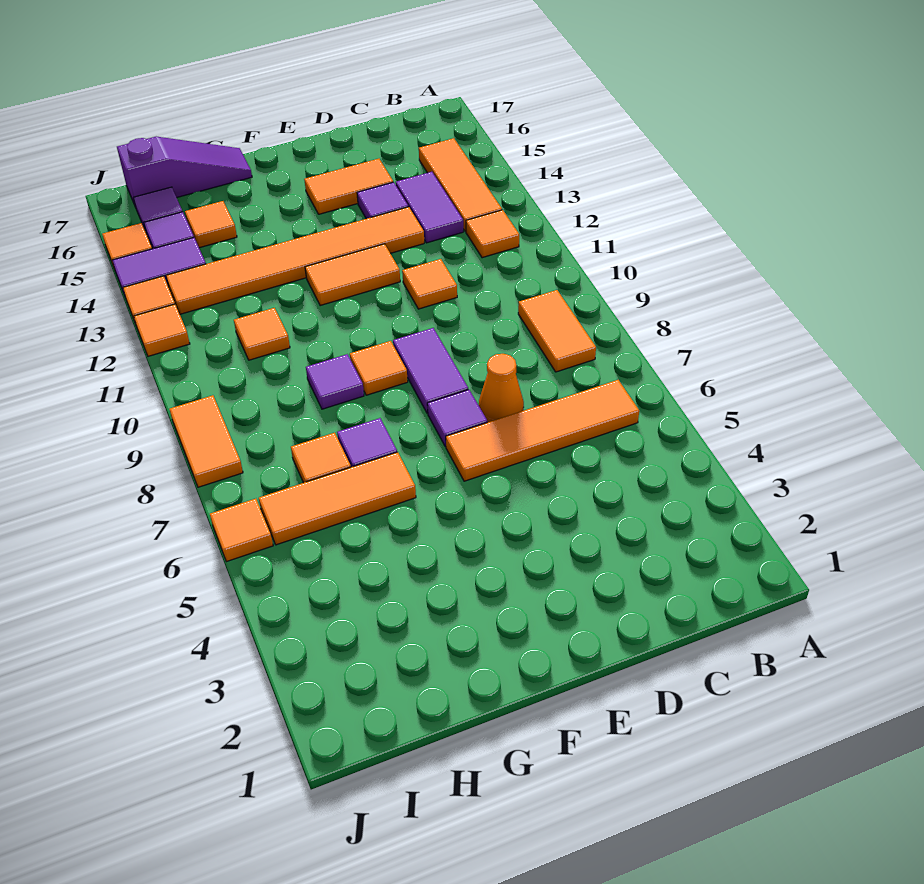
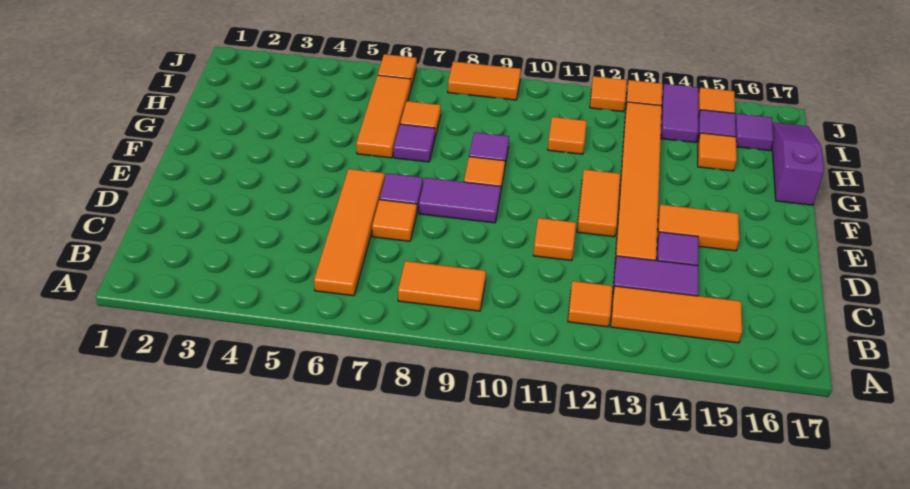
orange cone D7 level 1 -> orange tile D7 level 1
orange tile D15:E15 level 1 -> orange tile E14:E15 level 1
purple slope G17:I17 level 1 top I -> purple slope G17:I17 level 1 top G

